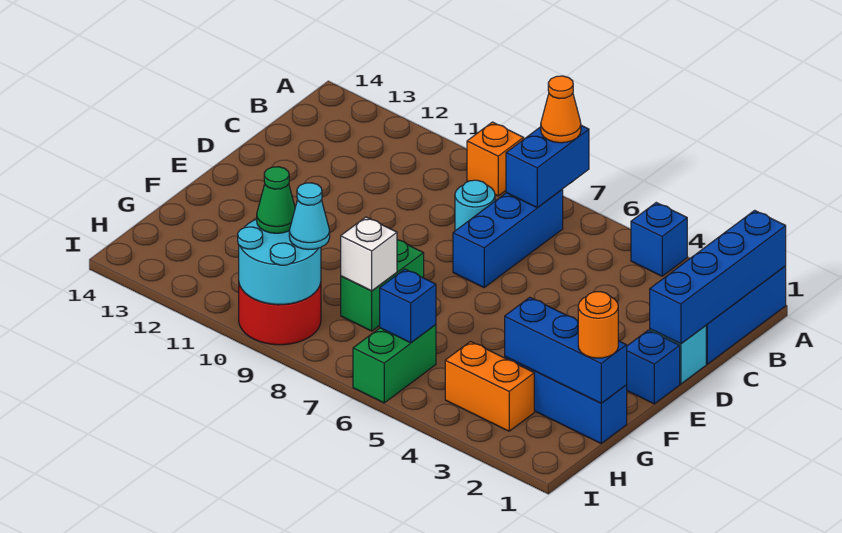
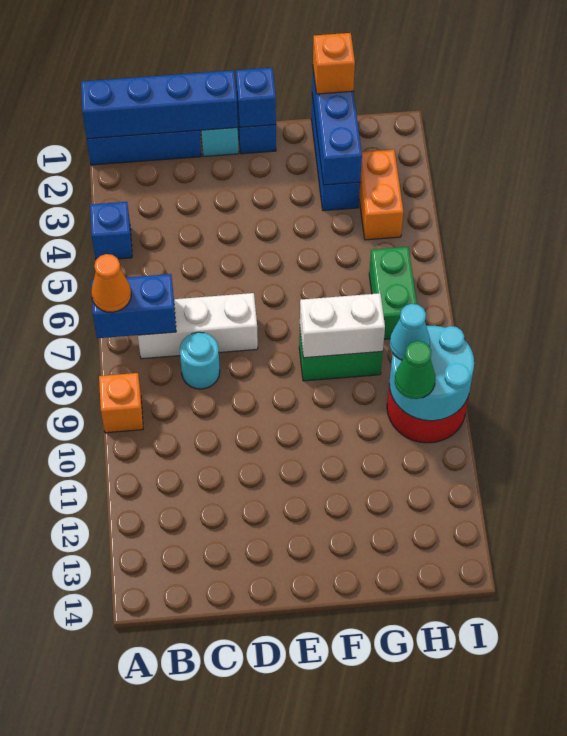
blue brick B7:D7 level 1 -> white brick B7:D7 level 1
orange round brick G1 level 3 -> orange brick G1 level 3
white brick G8 level 2 -> white brick F8:G8 level 2
green brick H6:I6 level 1 -> green brick H6:H7 level 1
blue brick H6 level 2 -> blue brick E1 level 2

